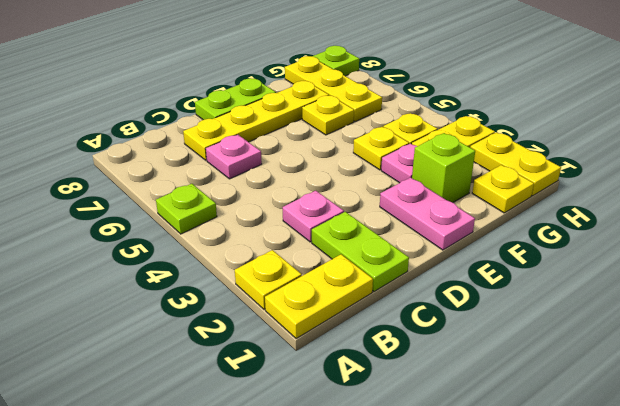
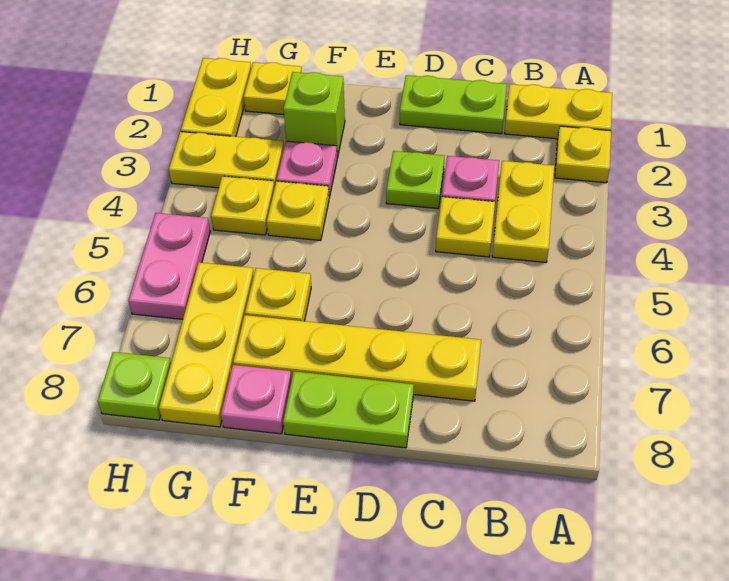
lime plate A5 level 1 -> lime plate D3 level 1
none -> yellow plate B3:B4 level 1
lime plate C1:C2 level 1 -> lime plate C1:D1 level 1
none -> yellow plate C4 level 1
pink plate C6 level 1 -> pink plate F8 level 1
pink plate E1:E2 level 1 -> pink plate H5:H6 level 1

